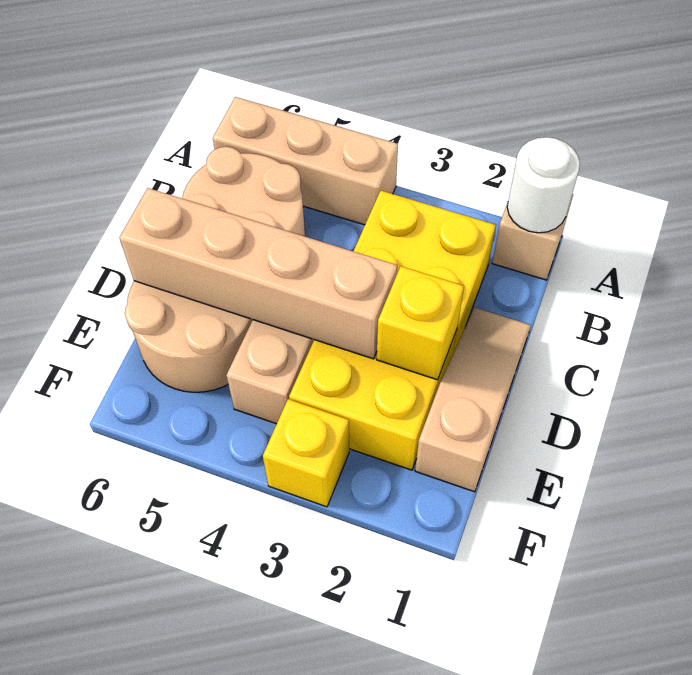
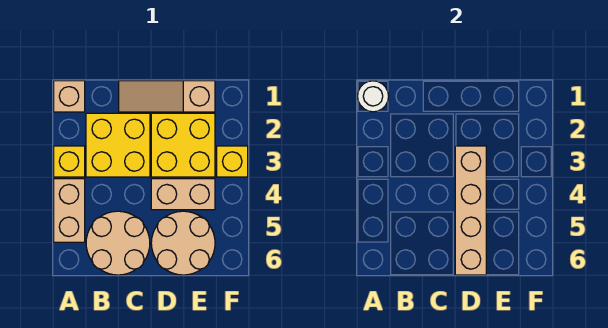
tan brick A4:A6 level 1 -> tan brick A4:A5 level 1
yellow brick D2 level 2 -> yellow brick A3 level 1

